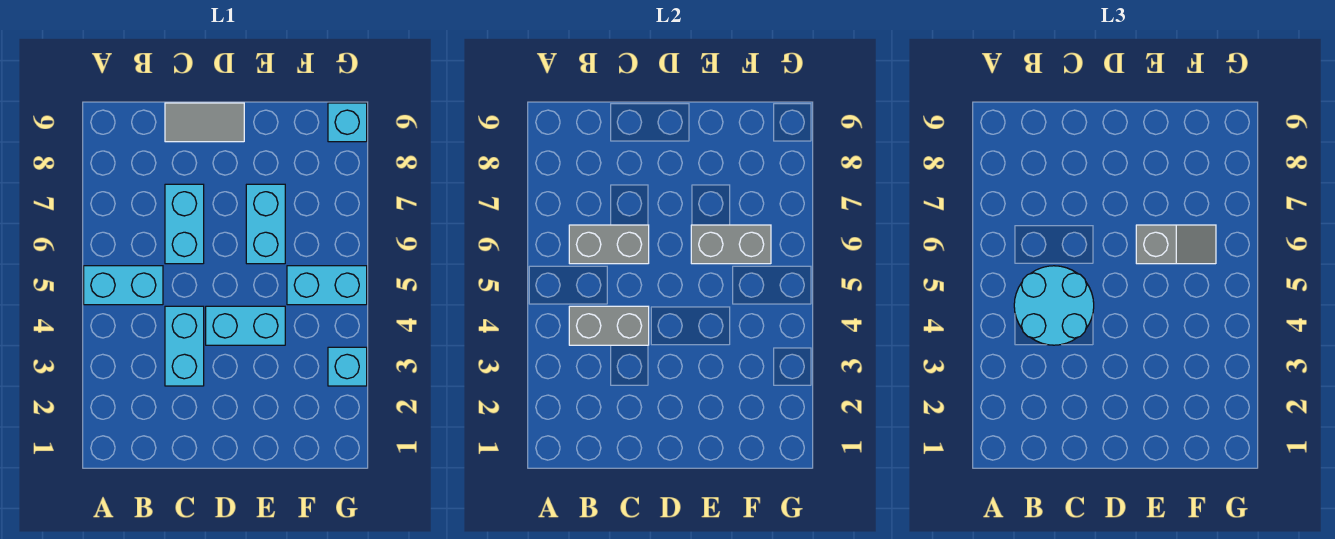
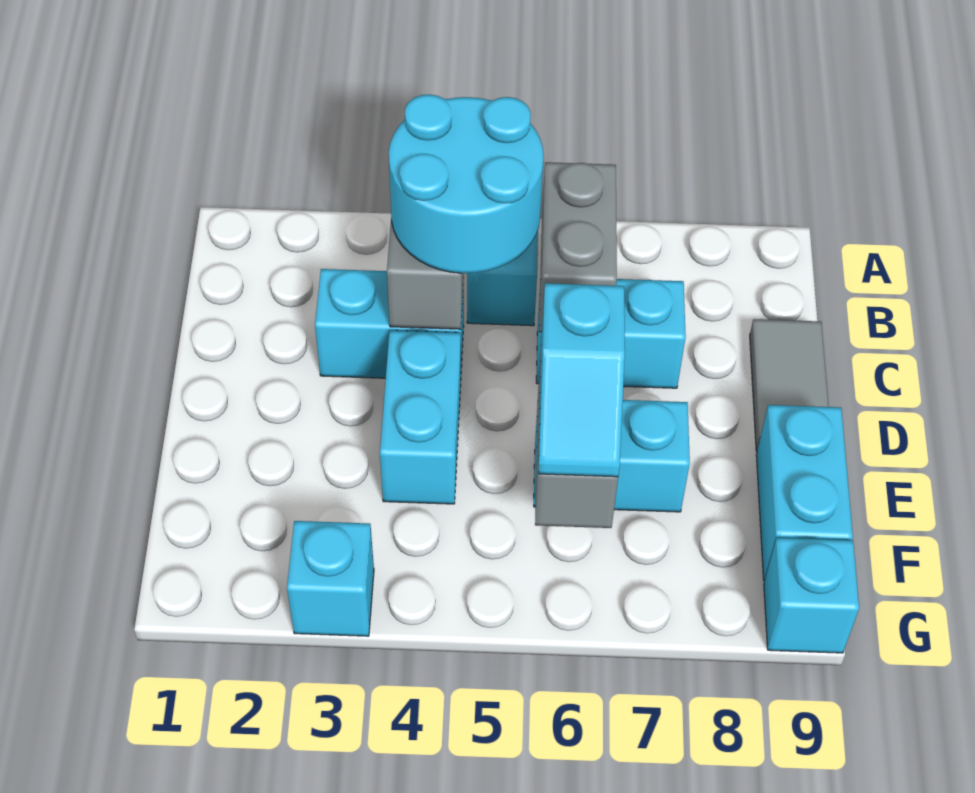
grey slope E6:F6 level 3 top E -> cyan slope E6:F6 level 3 top E
cyan brick F5:G5 level 1 -> cyan brick E9:F9 level 1

